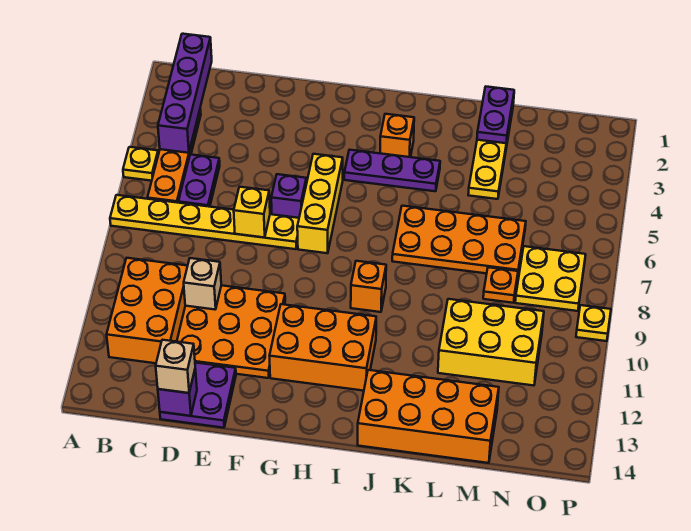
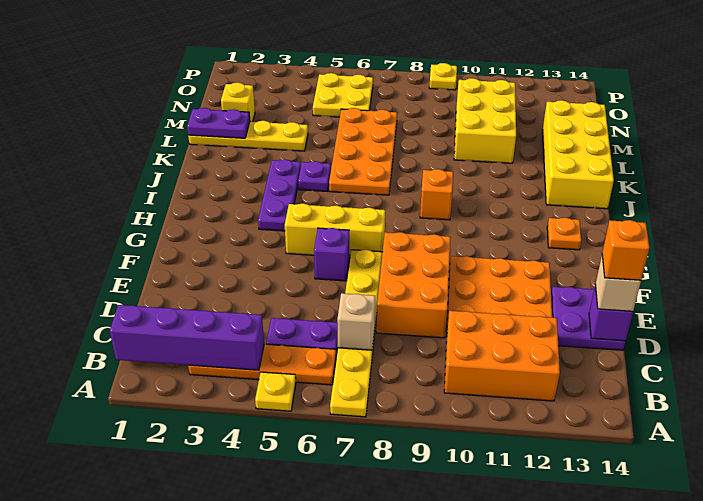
tan brick D10 level 2 -> tan brick C7 level 2
yellow brick E7 level 2 -> yellow brick M2 level 1
orange brick G11:I12 level 1 -> orange brick D8:F9 level 1
orange brick I3 level 1 -> orange brick D14 level 4
none -> purple plate J5 level 1
orange brick J13:M14 level 1 -> yellow brick J13:M14 level 1
orange plate M8 level 1 -> orange plate H13 level 1
yellow plate N7:O8 level 1 -> yellow plate N5:O6 level 1

